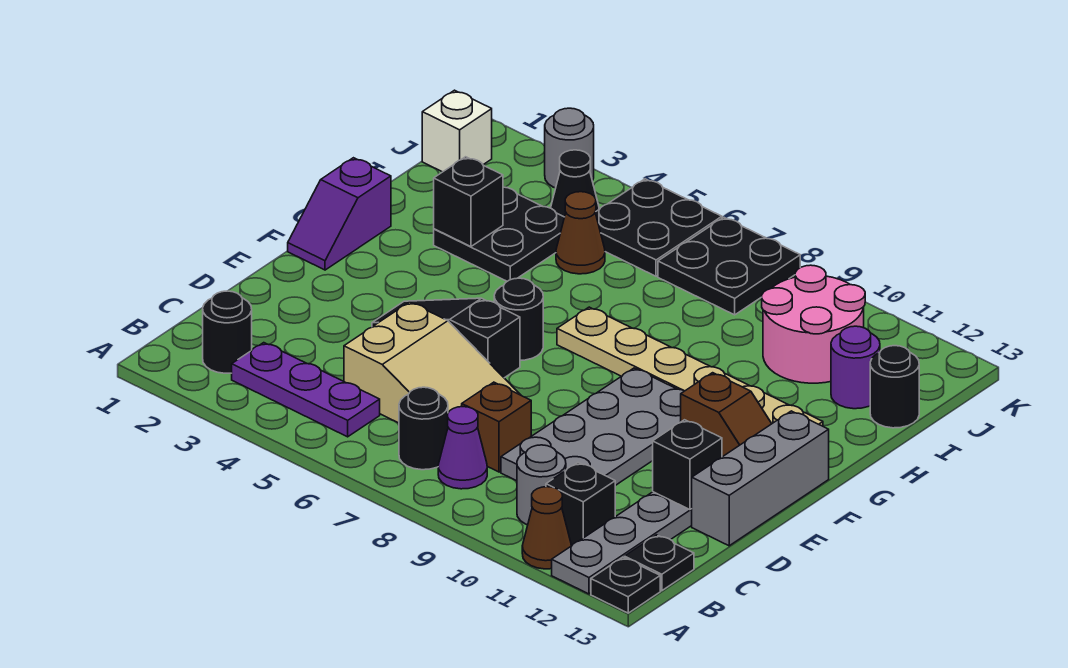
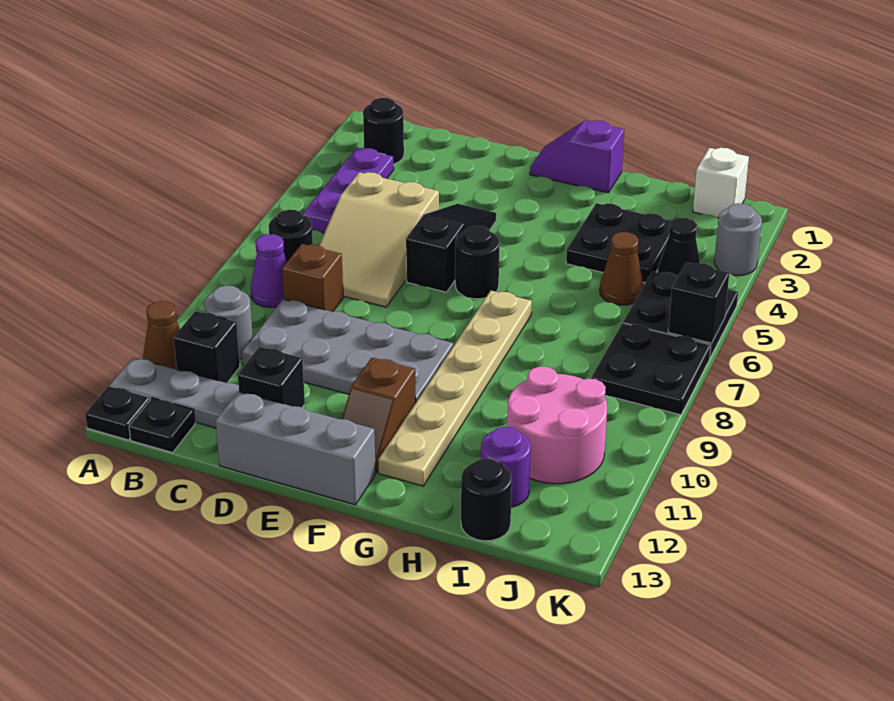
black brick H3 level 2 -> black brick K6 level 2

